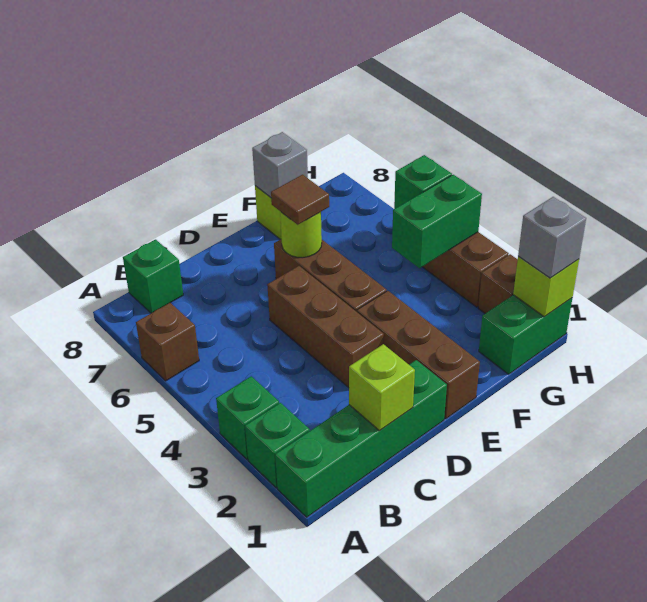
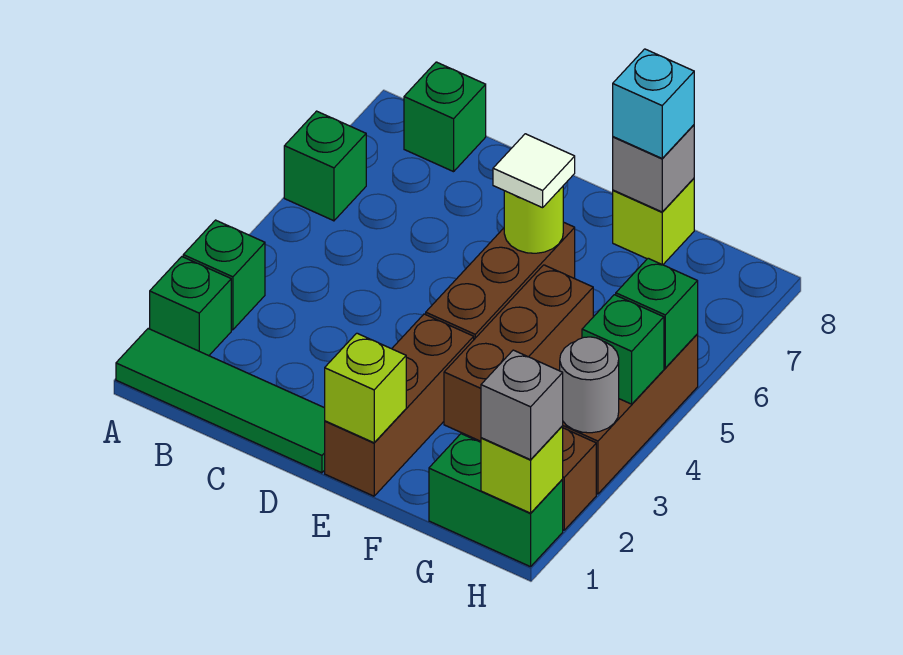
green brick A1:D1 level 1 -> green tile A1:D1 level 1
brown brick A6 level 1 -> green brick A6 level 1
lime brick C1 level 2 -> lime brick E1 level 2
brown brick D3:D5 level 1 -> brown brick F3:F5 level 1
brown tile E6 level 3 -> white tile E6 level 3
none -> cyan brick F8 level 3
green brick G4:H4 level 2 -> green brick H4 level 2
none -> grey round brick H3 level 2

